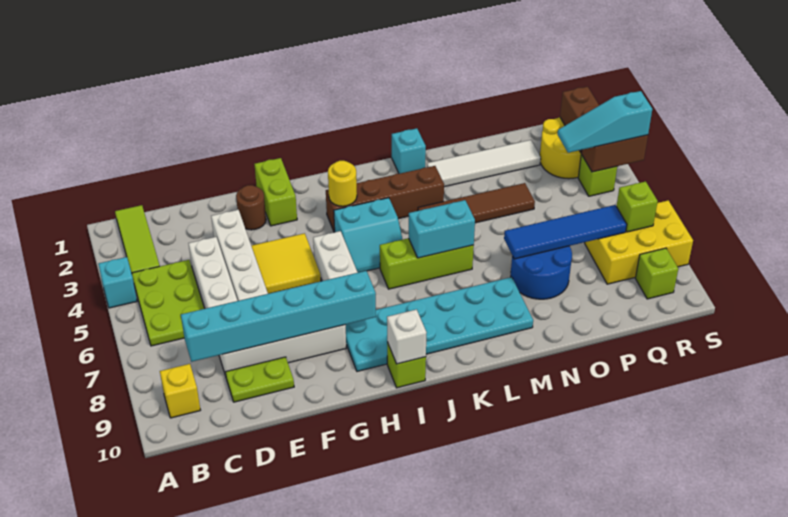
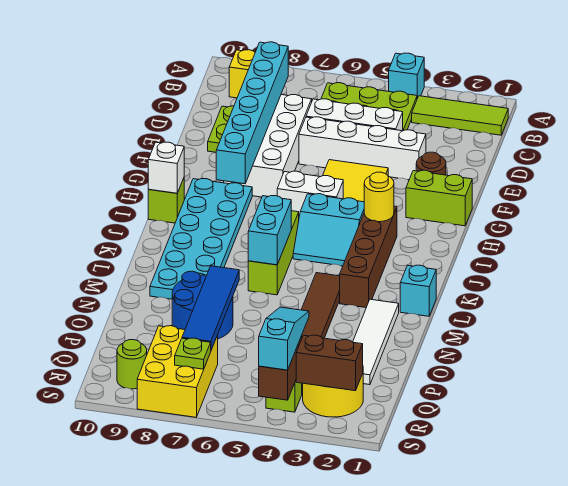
cyan slope I4:J5 level 1 top 4 -> cyan slope I4:J5 level 1 top I
lime brick R7 level 2 -> lime plate R7 level 2
lime brick R9 level 1 -> lime round brick R9 level 1

